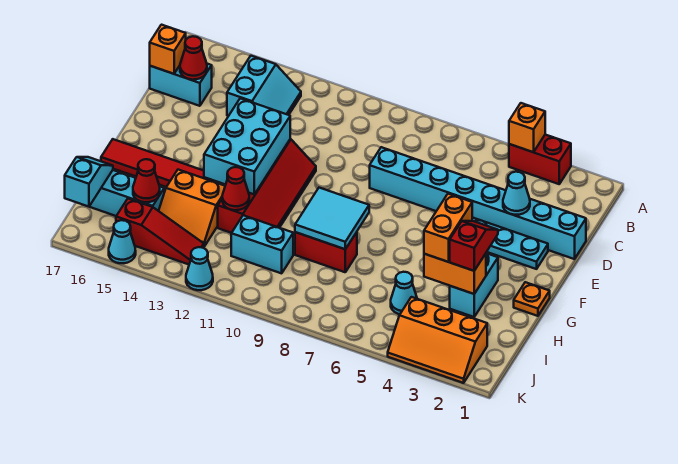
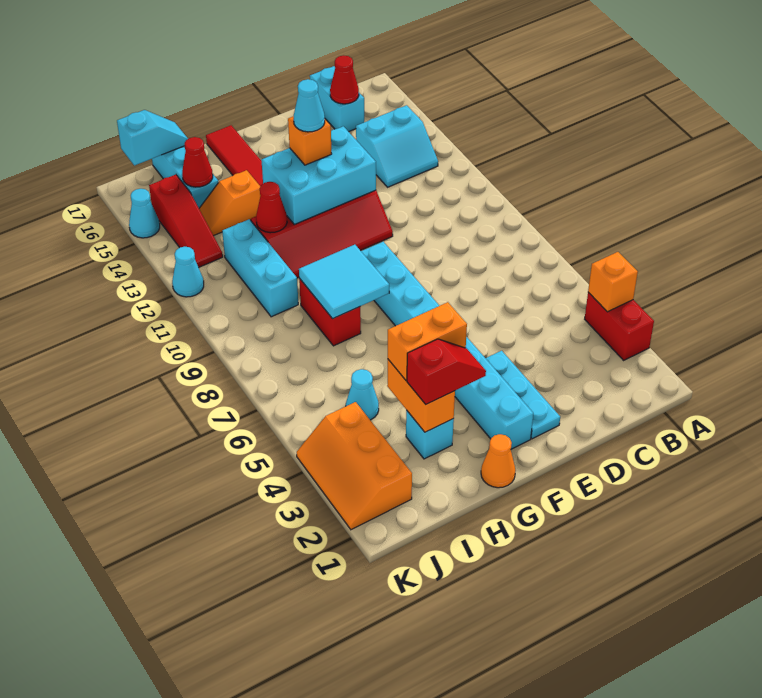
orange brick C17 level 2 -> orange brick F13 level 3
cyan brick D1:D8 level 1 -> cyan brick F2:F9 level 1
cyan cone D3 level 2 -> cyan cone F13 level 4
orange plate G1 level 1 -> orange cone G1 level 1
cyan brick G3:H3 level 1 -> cyan brick H3 level 1
orange slope H13:I14 level 1 top H -> orange slope H14:I14 level 1 top H
cyan brick I10:I11 level 1 -> cyan brick I10:I12 level 1

